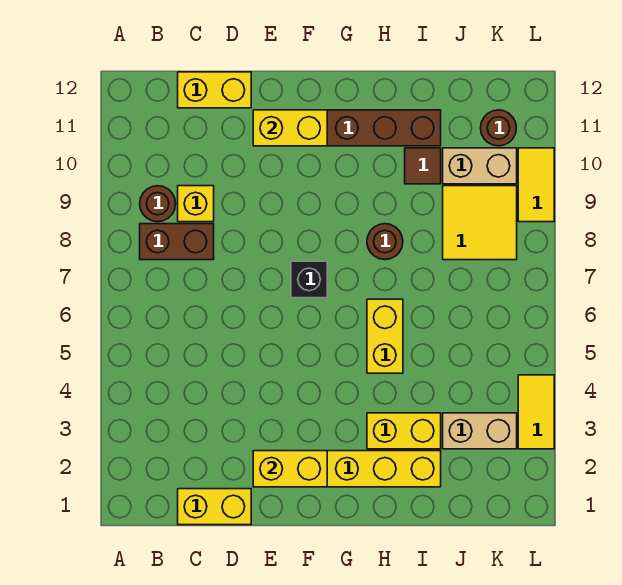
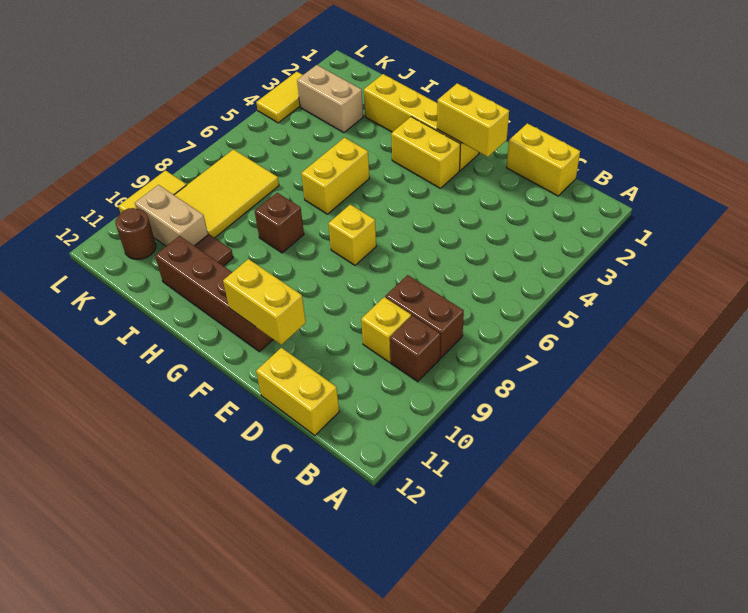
brown round brick B9 level 1 -> brown brick B9 level 1
black brick F7 level 1 -> yellow brick F7 level 1
yellow brick H3:I3 level 1 -> yellow brick F3:G3 level 1
brown round brick H8 level 1 -> brown brick H8 level 1
yellow tile J8:K9 level 1 -> yellow tile J7:K9 level 1

